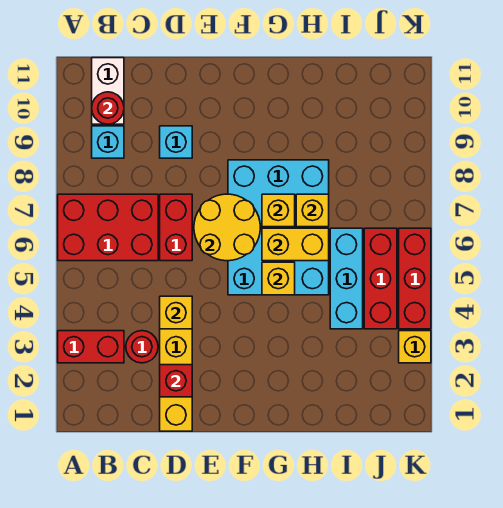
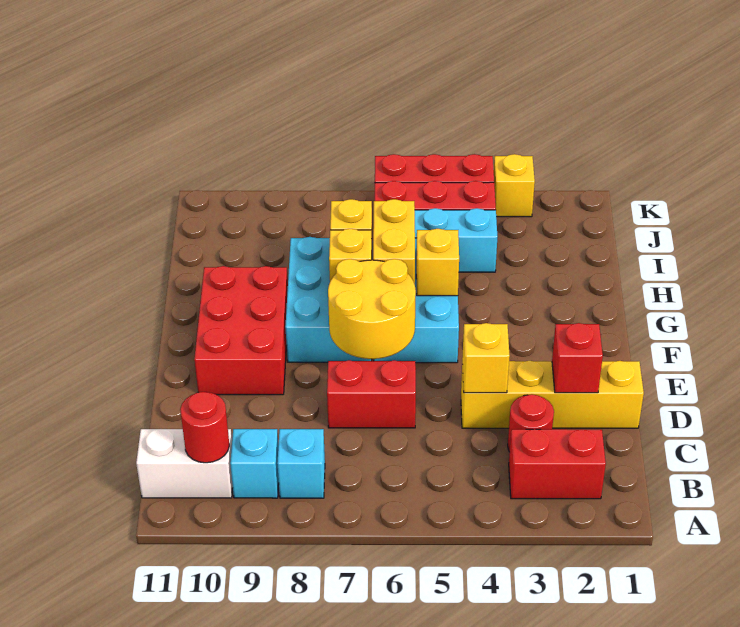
red brick A3:B3 level 1 -> red brick B2:B3 level 1
red brick A6:C7 level 1 -> red brick E9:G10 level 1
cyan brick D9 level 1 -> cyan brick B8 level 1

